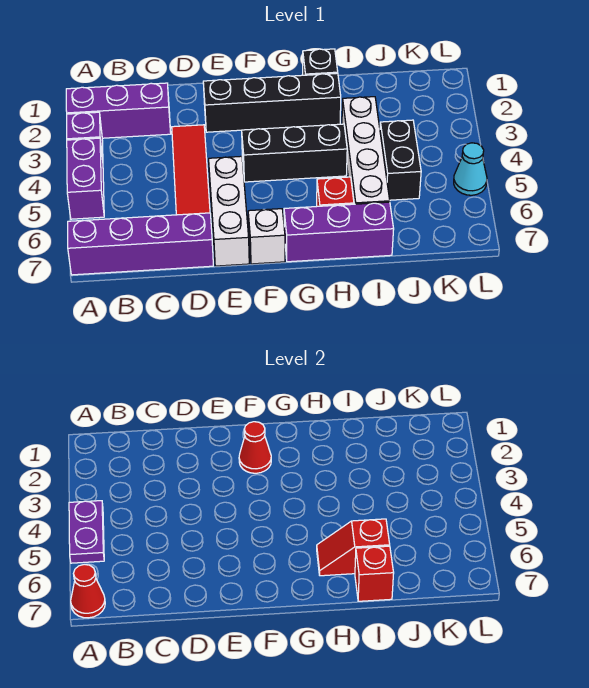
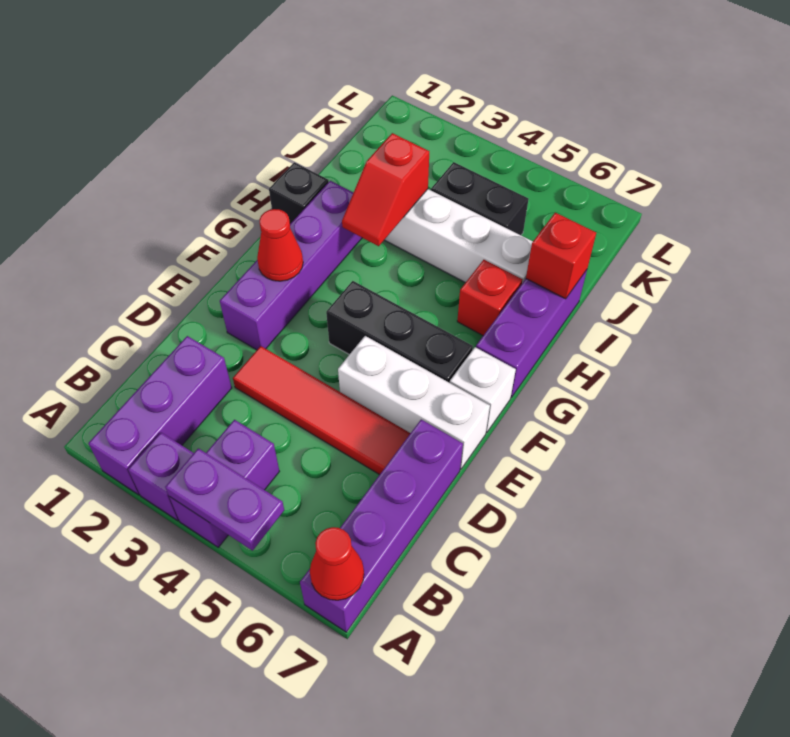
purple brick A4:A5 level 1 -> purple brick A4:B4 level 1
black brick E2:H2 level 1 -> purple brick E2:H2 level 1
black brick F4:H4 level 1 -> black brick F4:F6 level 1
red slope H6:I6 level 2 top I -> red slope H3:I3 level 2 top I
cyan cone L5 level 1 -> none

